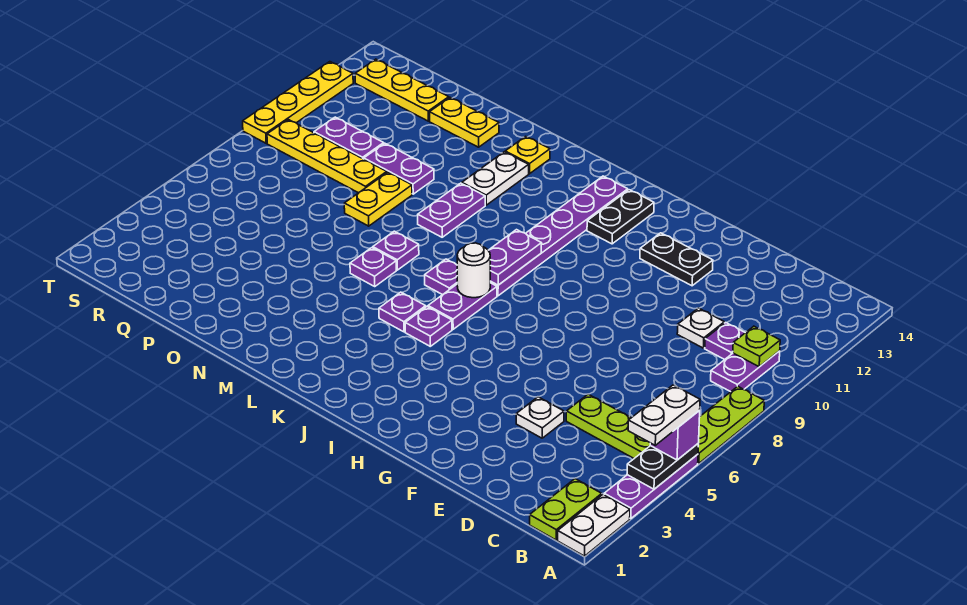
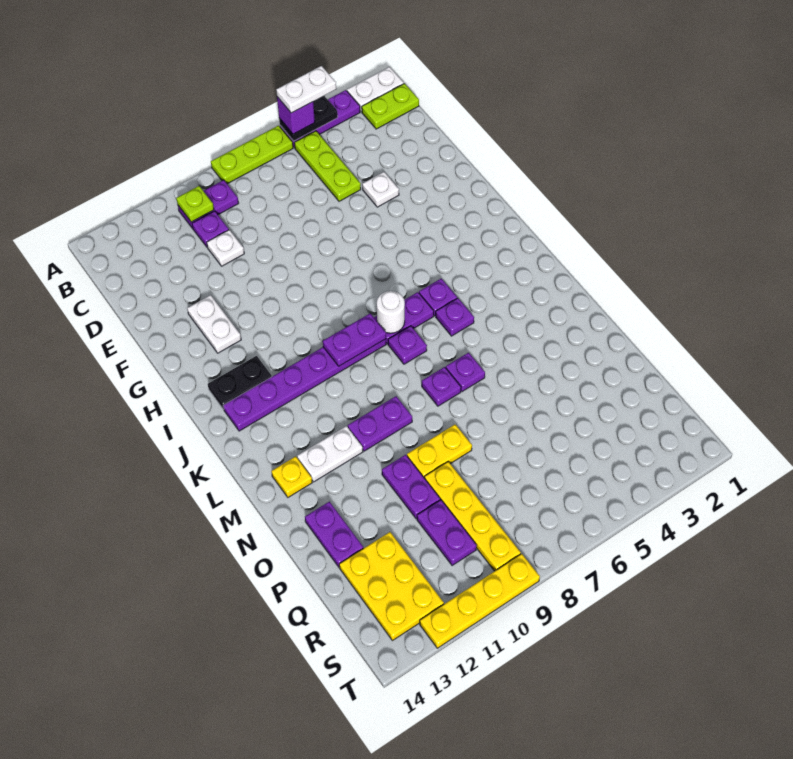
black plate F12:G12 level 1 -> white plate F12:G12 level 1
yellow plate O13:P13 level 1 -> purple plate O13:P13 level 1
yellow plate Q13:S13 level 1 -> yellow plate Q12:S13 level 1

